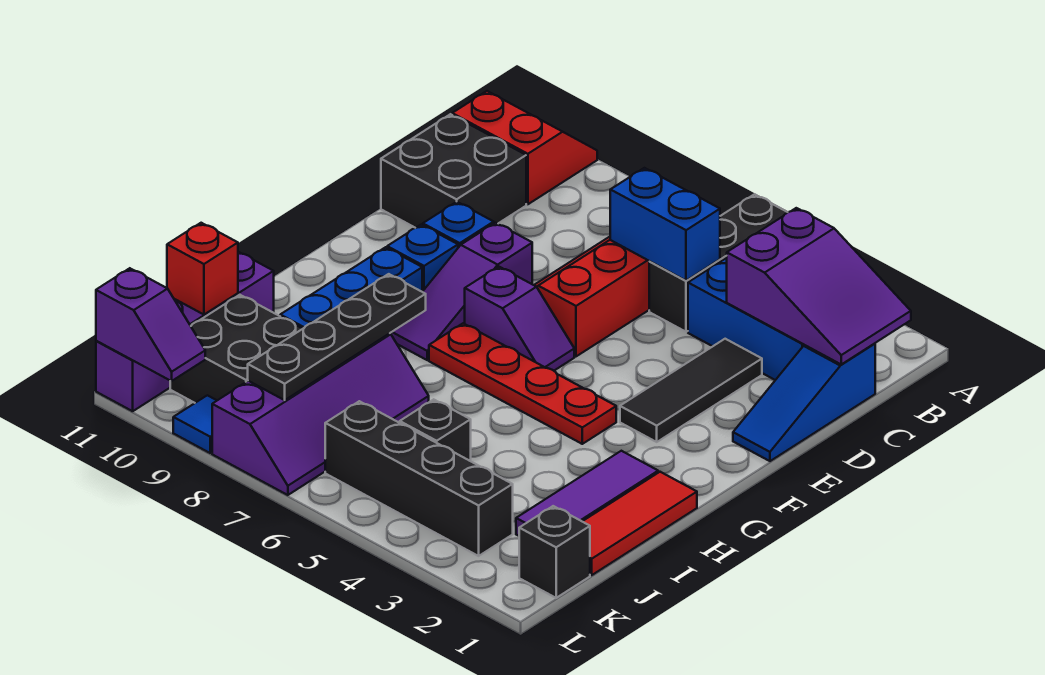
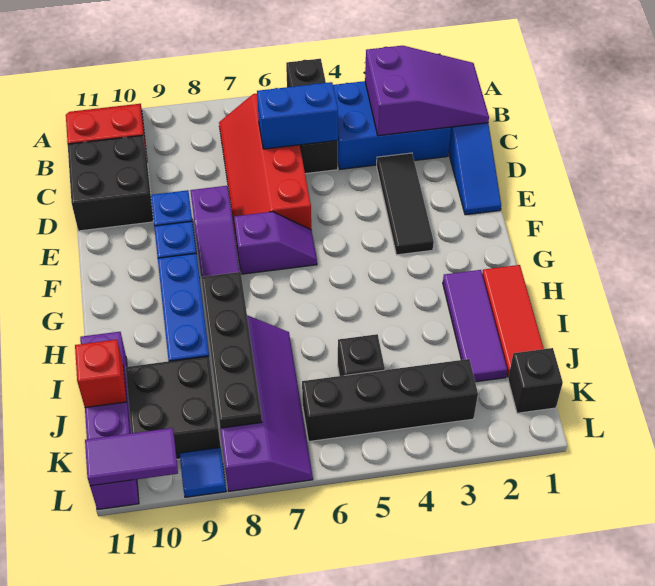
red plate G4:G7 level 1 -> none
purple slope L10:L11 level 2 top 11 -> purple tile L10:L11 level 2

